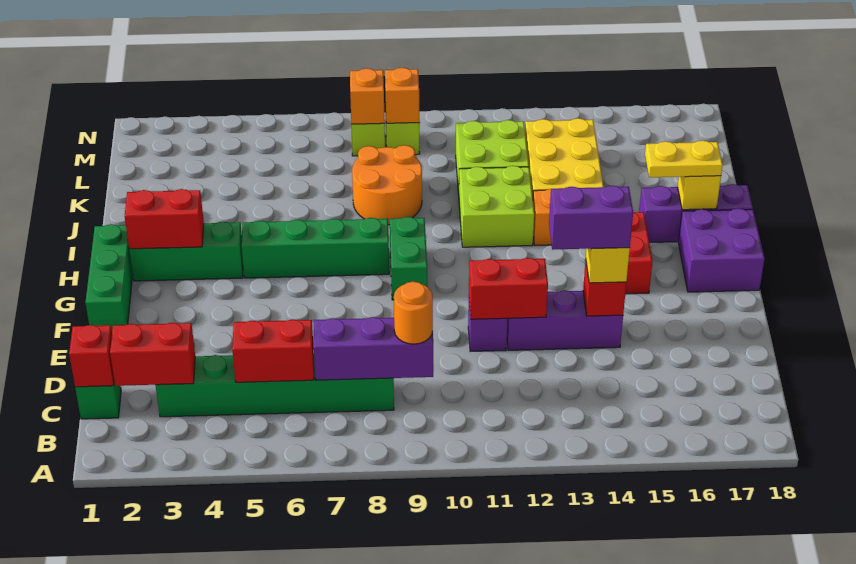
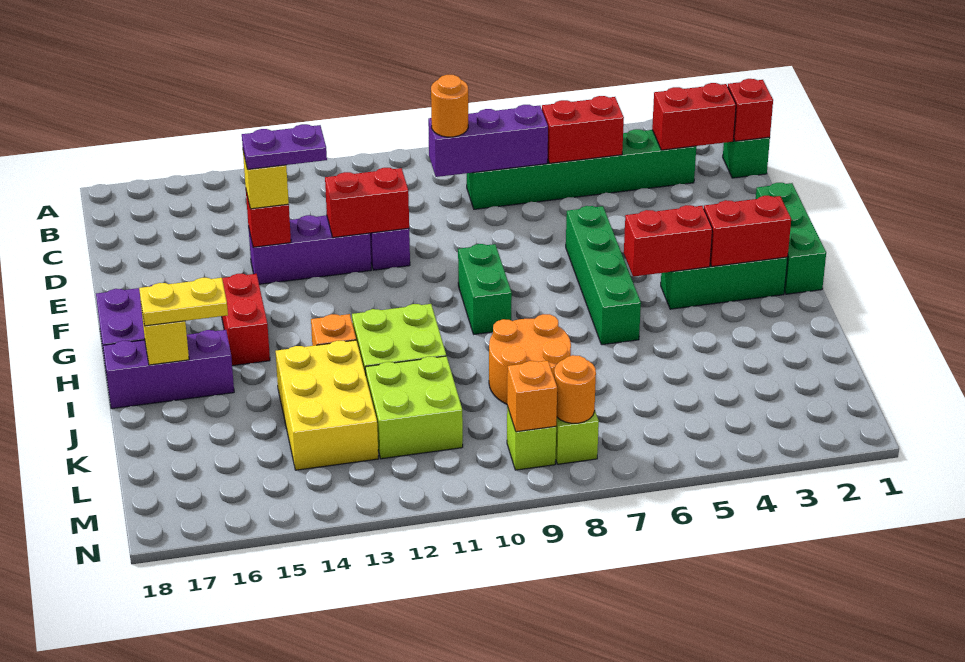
purple brick E13:E14 level 4 -> purple plate E13:E14 level 4
none -> red brick H4:H5 level 2
green brick H5:H8 level 1 -> green brick F6:I6 level 1
orange brick M8 level 2 -> orange round brick M8 level 2

